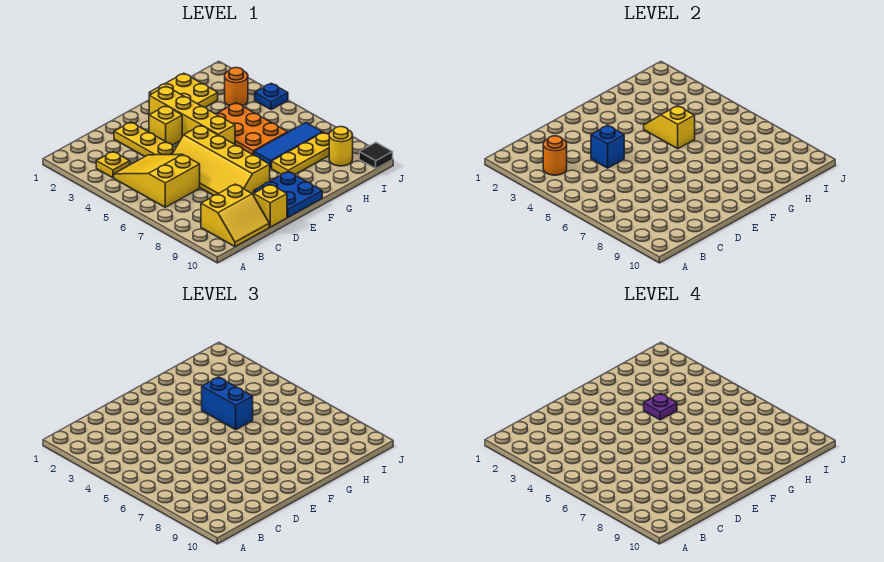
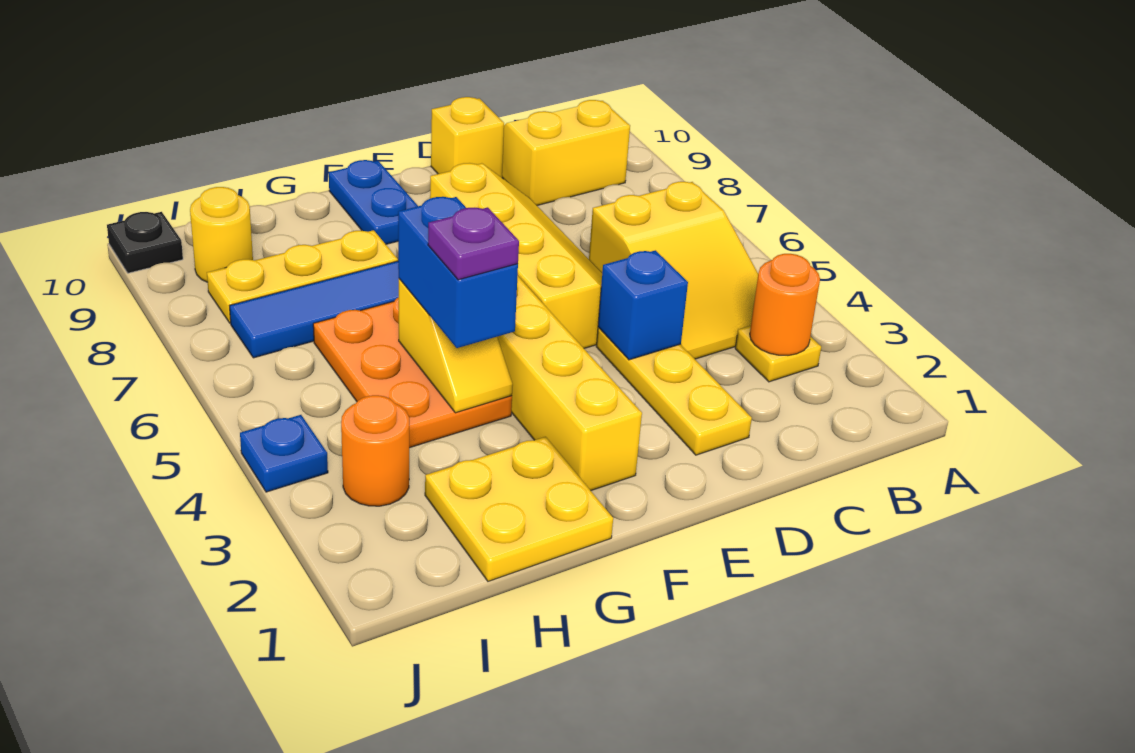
yellow brick E3 level 1 -> none
blue plate E9:F10 level 1 -> blue plate F9:F10 level 1
black tile J10 level 1 -> black plate J10 level 1

